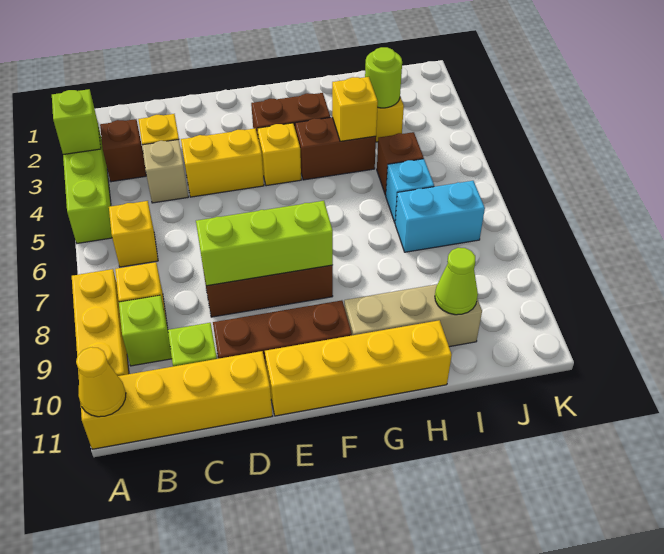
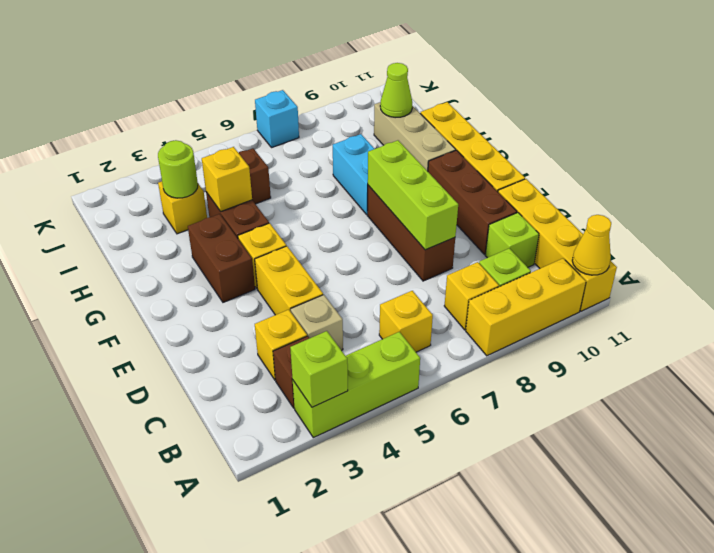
cyan brick I6 level 1 -> cyan brick K7 level 1
cyan brick I7:J7 level 1 -> cyan brick G8:H8 level 1

